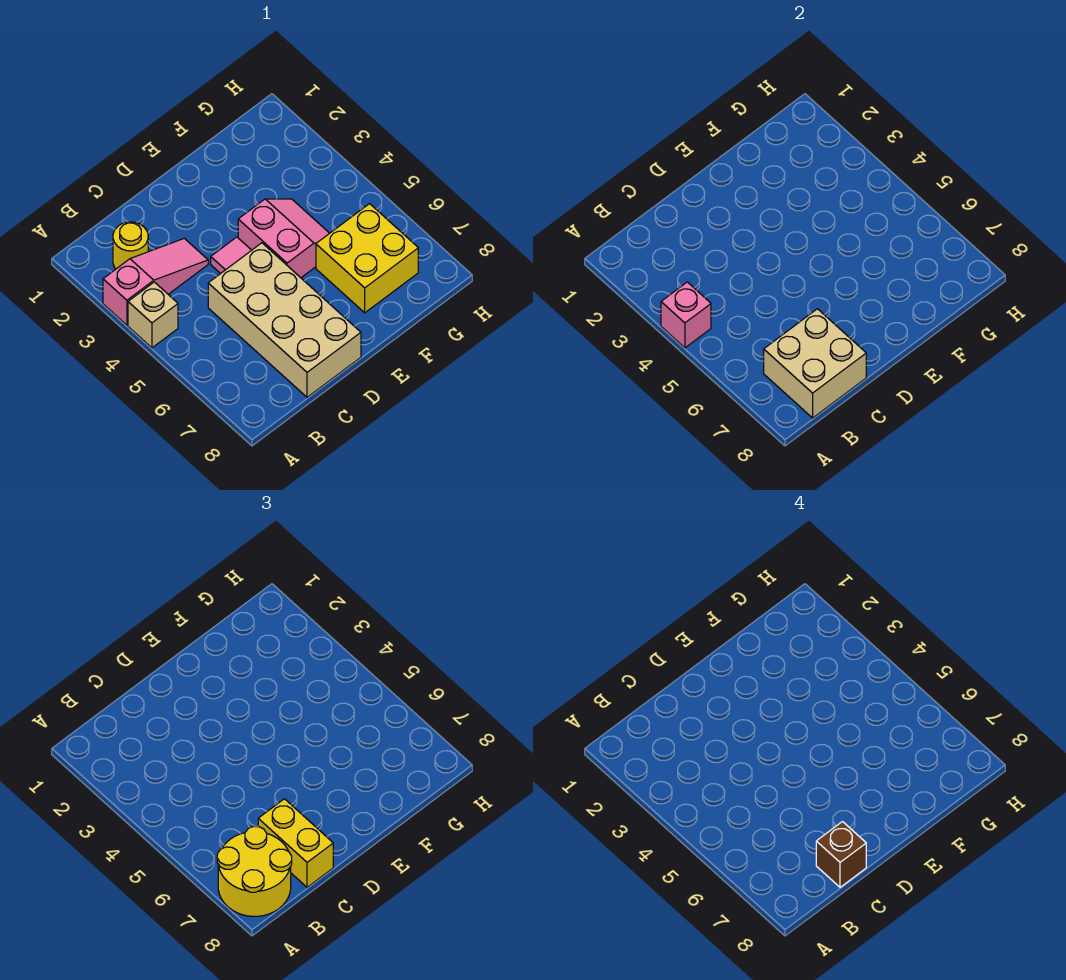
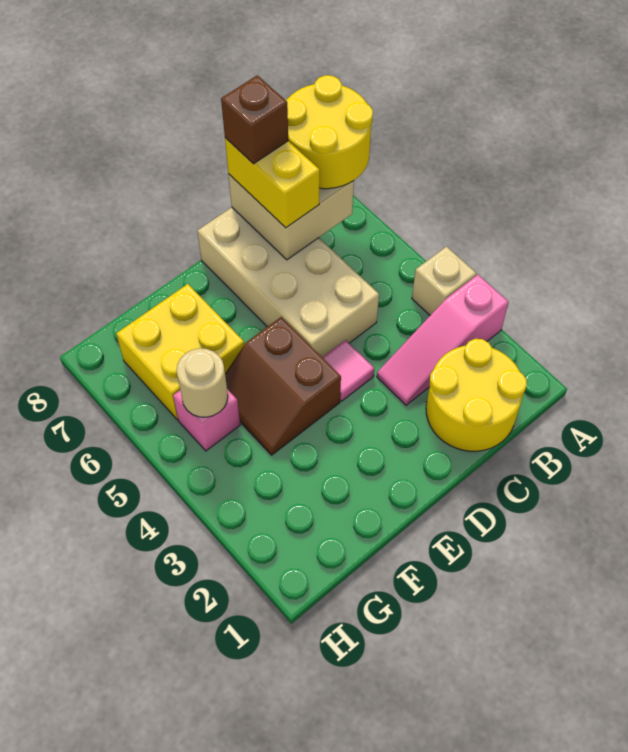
pink brick A4 level 2 -> pink brick G5 level 1
yellow round brick B2 level 1 -> yellow round brick B1:C2 level 1
pink slope E4:F5 level 1 top E -> brown slope E4:F5 level 1 top E
none -> tan round brick G5 level 2

